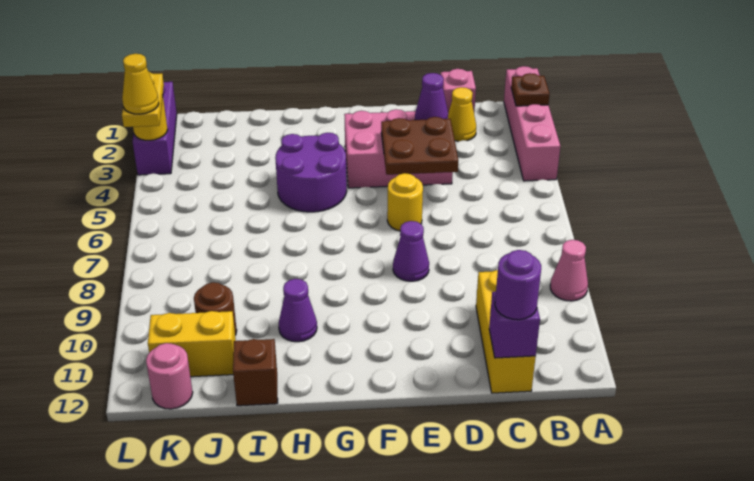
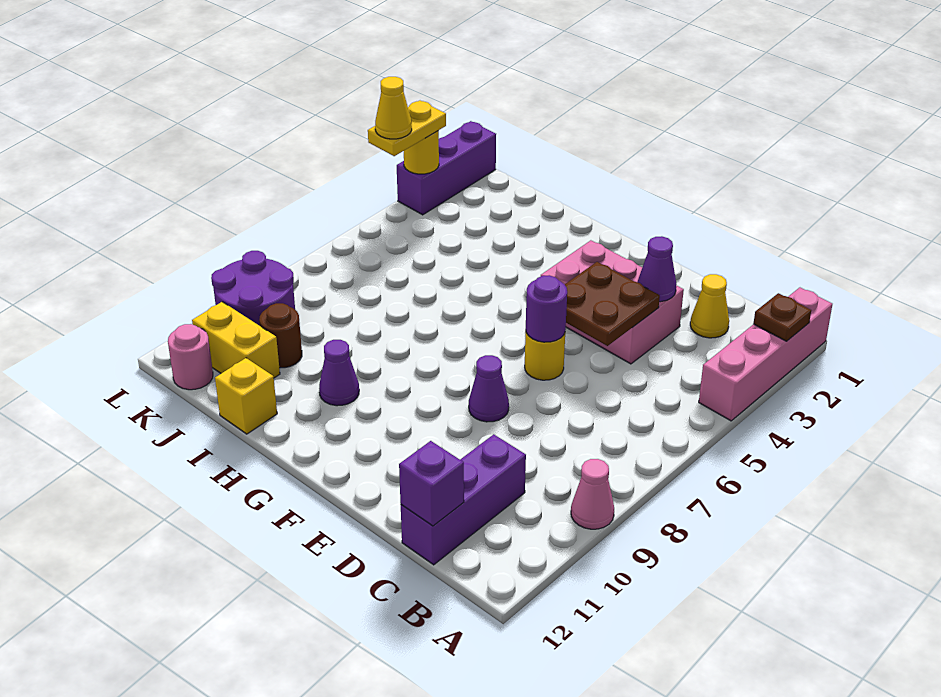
pink brick C1 level 1 -> none
yellow brick C10:C12 level 1 -> purple brick C10:C12 level 1
purple round brick C12 level 3 -> purple round brick E6 level 2
purple round brick G4:H5 level 1 -> purple round brick K9:L10 level 1
brown brick I12 level 1 -> yellow brick I12 level 1

